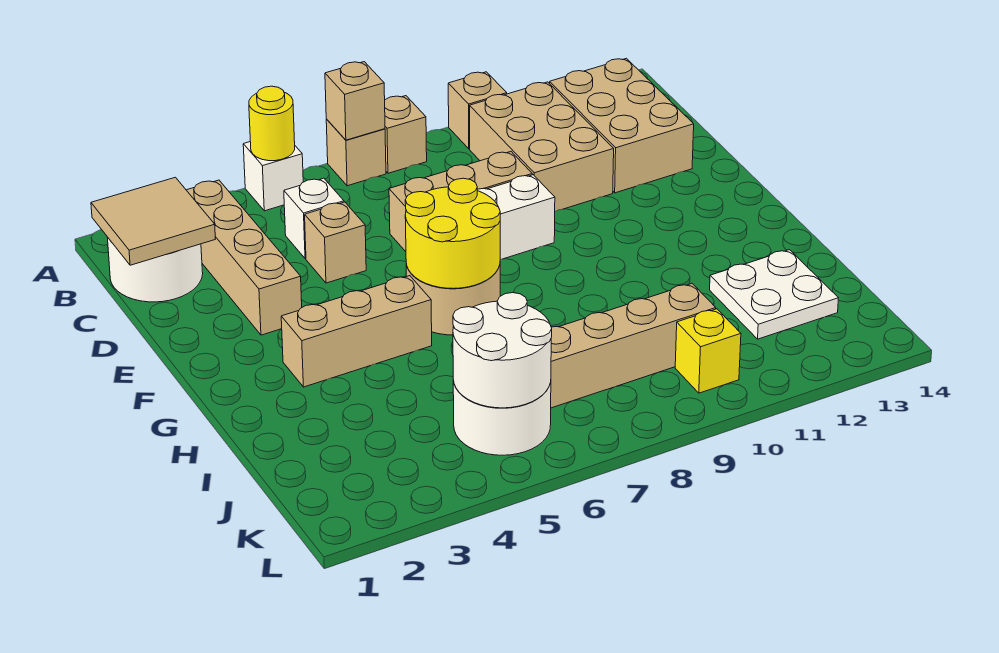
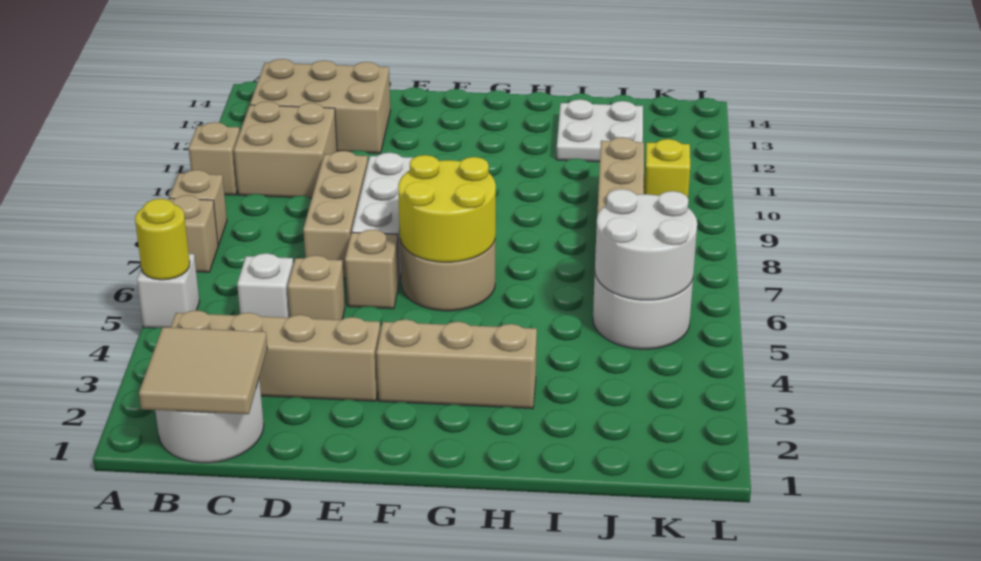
tan brick A7 level 2 -> tan brick E6 level 1
tan brick B10:D11 level 1 -> tan brick B10:C11 level 1
tan brick G3:G5 level 1 -> tan brick F3:H3 level 1

